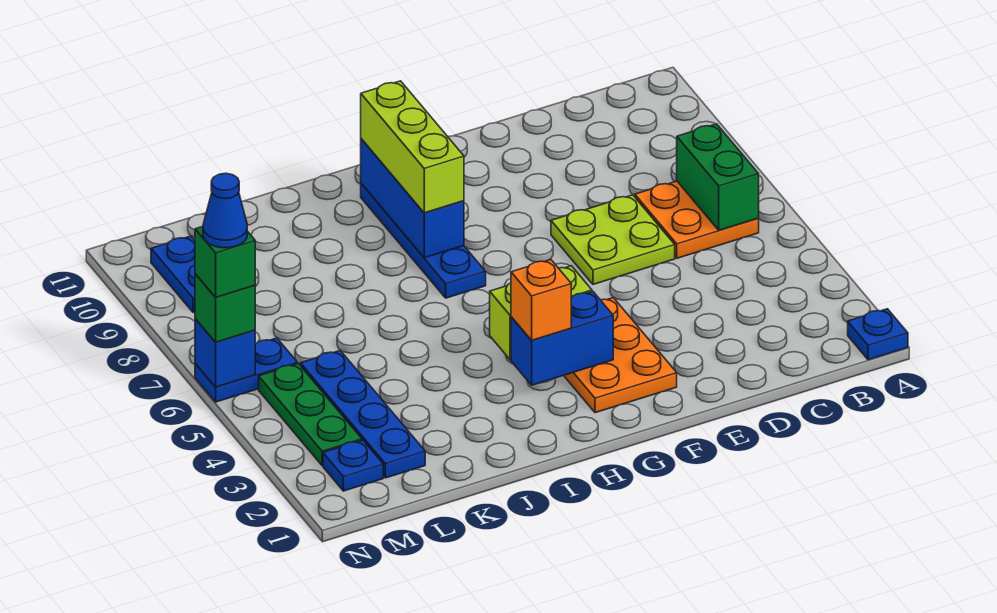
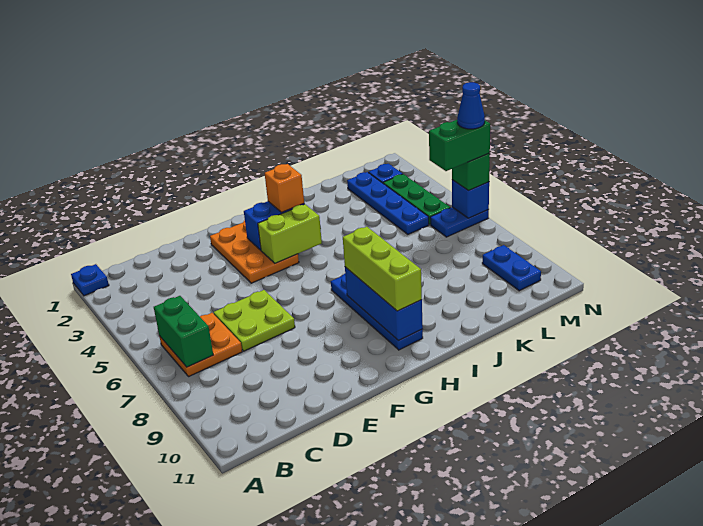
green brick N6 level 4 -> green brick M6:N6 level 4

